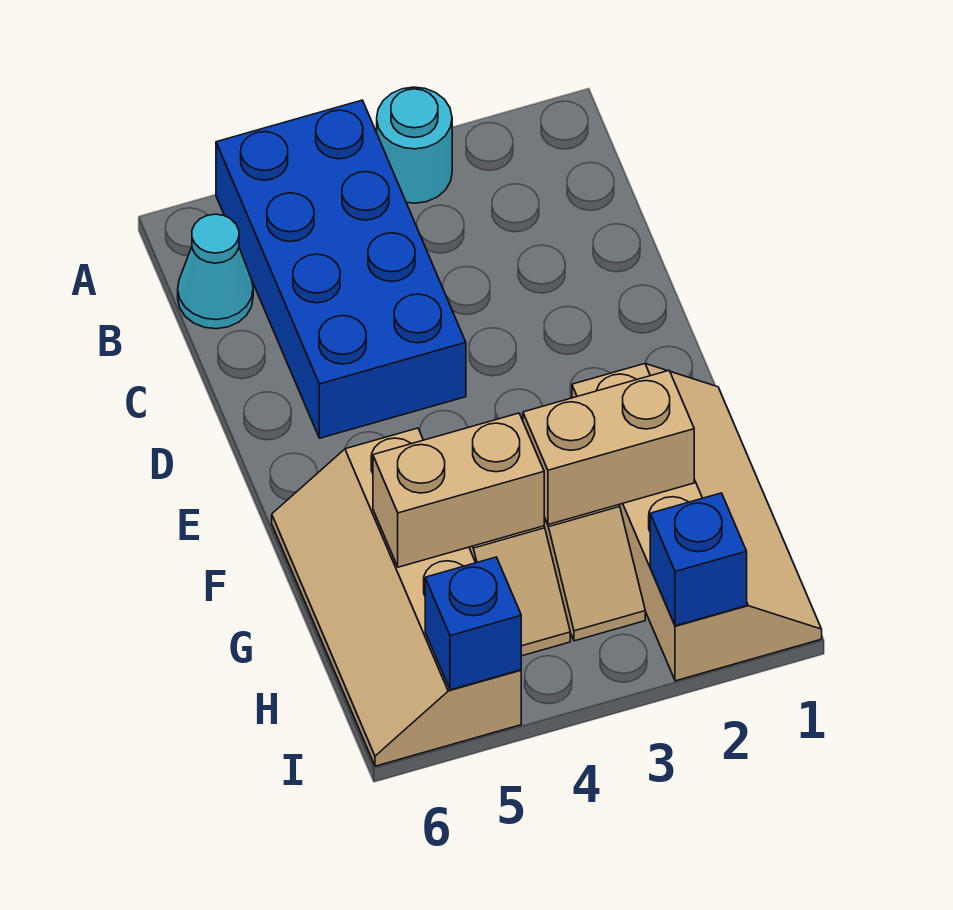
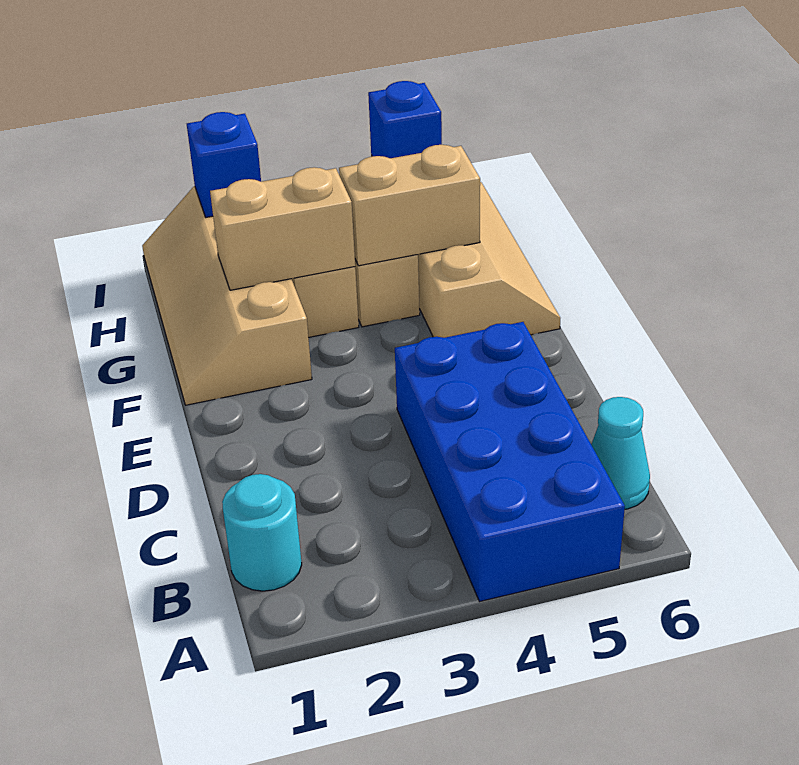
cyan round brick A3 level 1 -> cyan round brick B1 level 1

